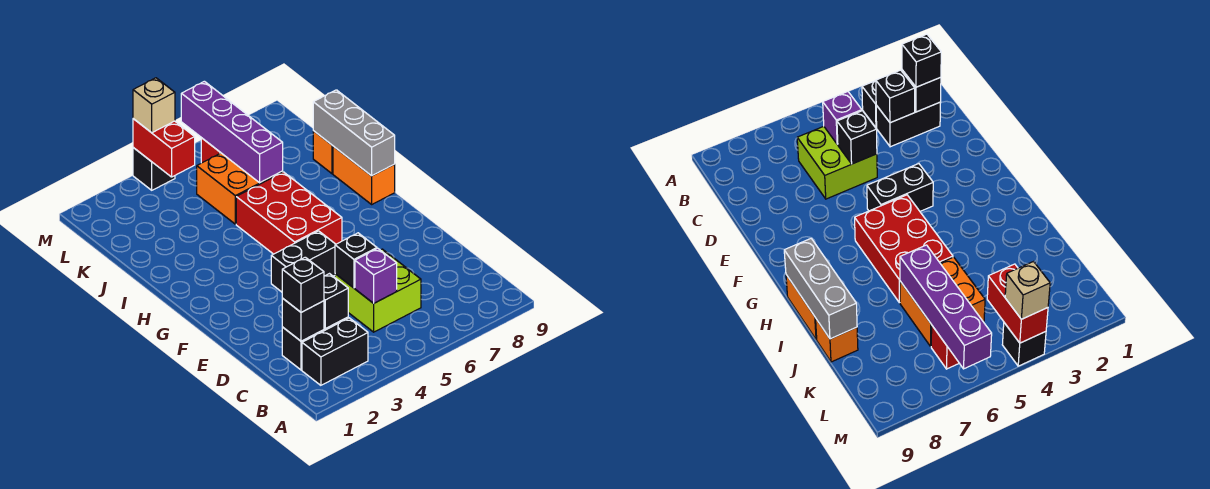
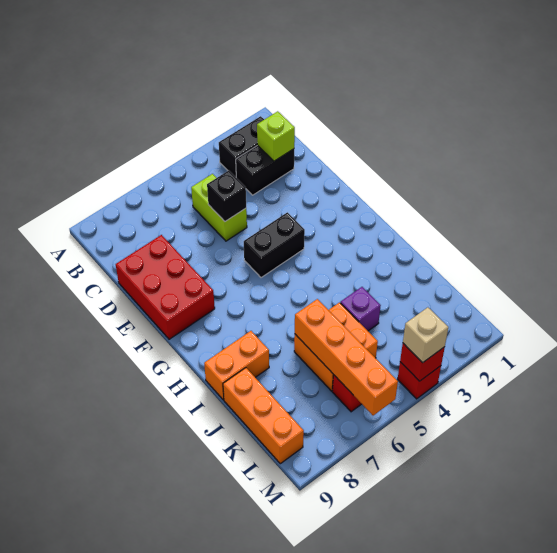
black brick C2 level 2 -> lime brick C2 level 2
black brick C2 level 3 -> none
black brick C3 level 2 -> none
lime brick C5:D6 level 1 -> lime brick C5:D5 level 1
purple brick C5 level 2 -> purple brick J4 level 1
red brick G5:I6 level 1 -> red brick D8:F9 level 1
orange brick H9:I9 level 1 -> orange brick I8:I9 level 1
grey brick H9:J9 level 2 -> none
purple brick J6:M6 level 2 -> orange brick J6:M6 level 2
orange brick J9 level 1 -> orange brick J9:L9 level 1
red brick L4:M4 level 2 -> red brick M4 level 2
black brick M4 level 1 -> red brick M4 level 1

